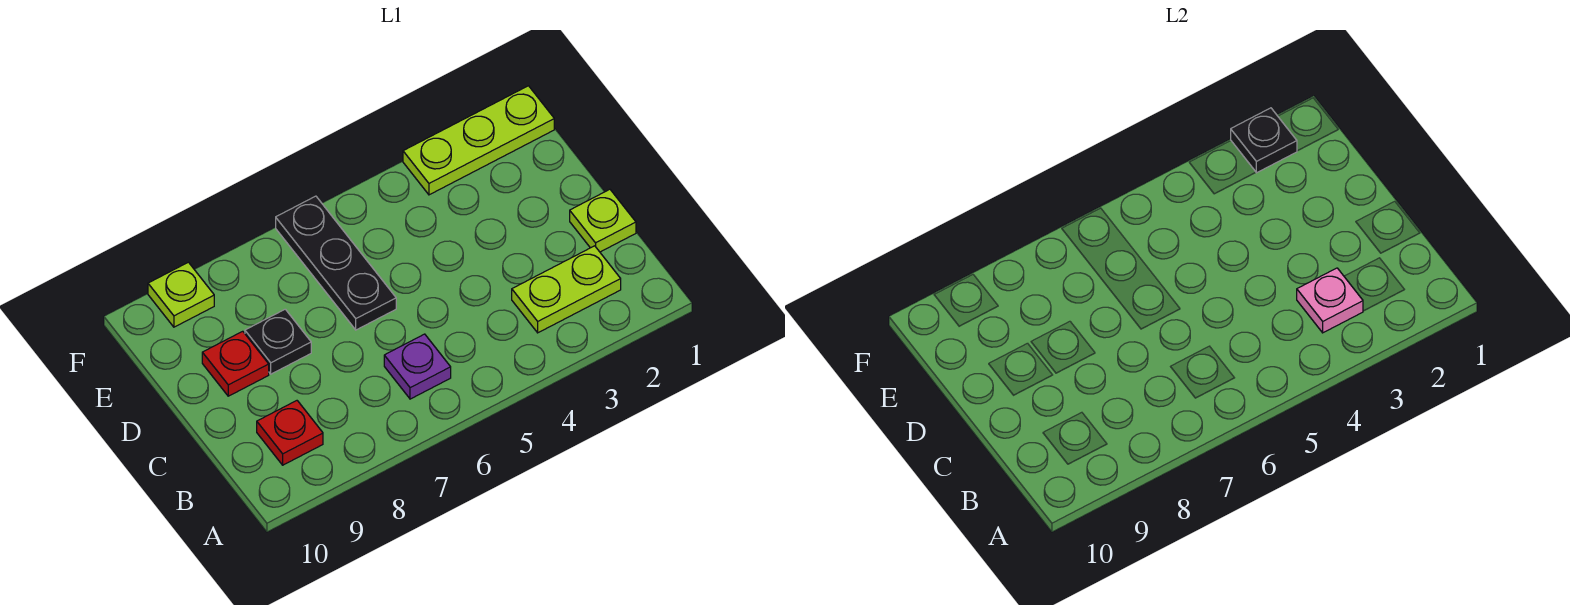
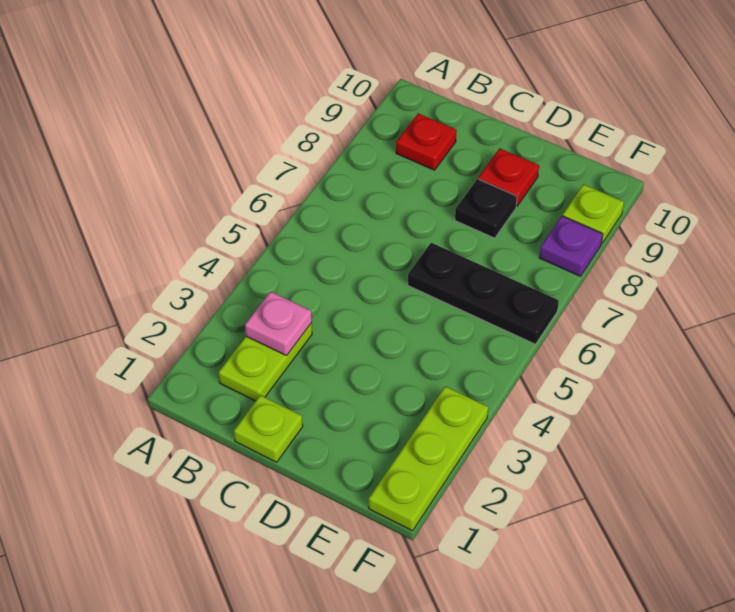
purple plate B6 level 1 -> purple plate F8 level 1
black plate F2 level 2 -> none

